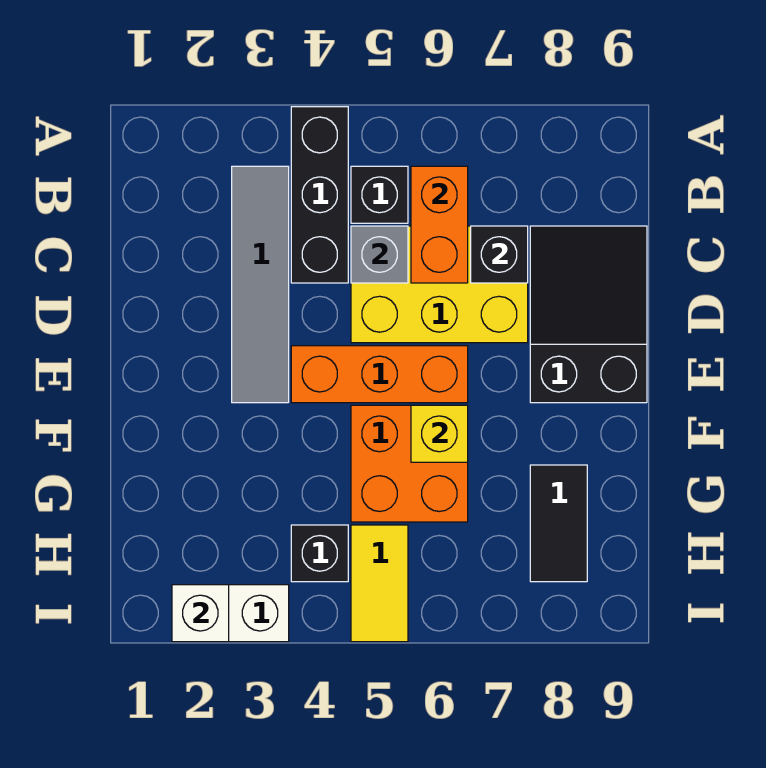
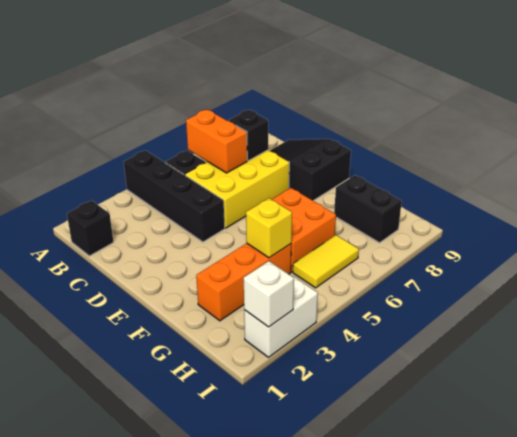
black brick A4:C4 level 1 -> black brick A4:D4 level 1
grey tile B3:E3 level 1 -> none
grey brick C5 level 2 -> none
orange brick E4:E6 level 1 -> orange brick G2:G4 level 1
yellow brick F6 level 2 -> yellow brick G4 level 2
black tile G8:H8 level 1 -> black brick G8:H8 level 1
black brick H4 level 1 -> black brick B1 level 1
yellow tile H5:I5 level 1 -> yellow tile H5:H6 level 1

